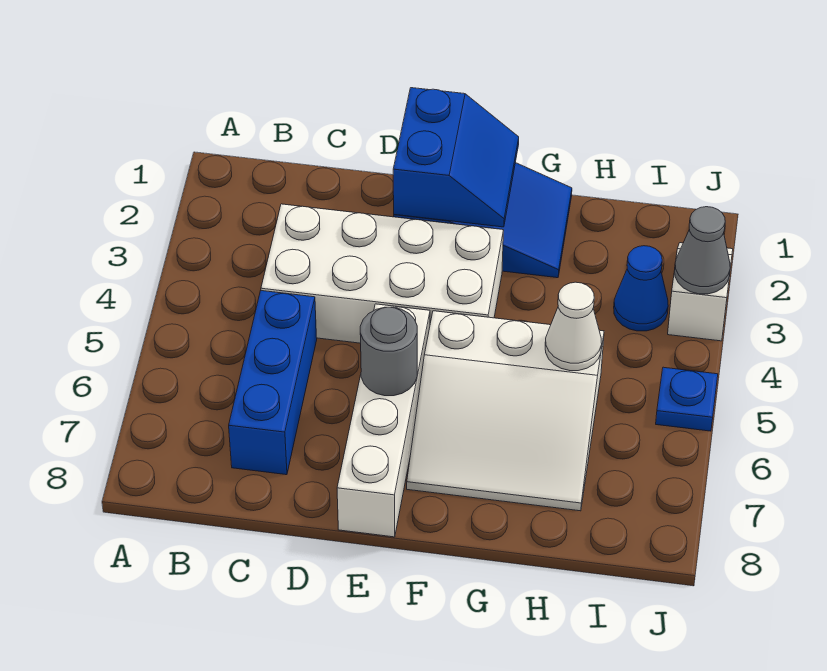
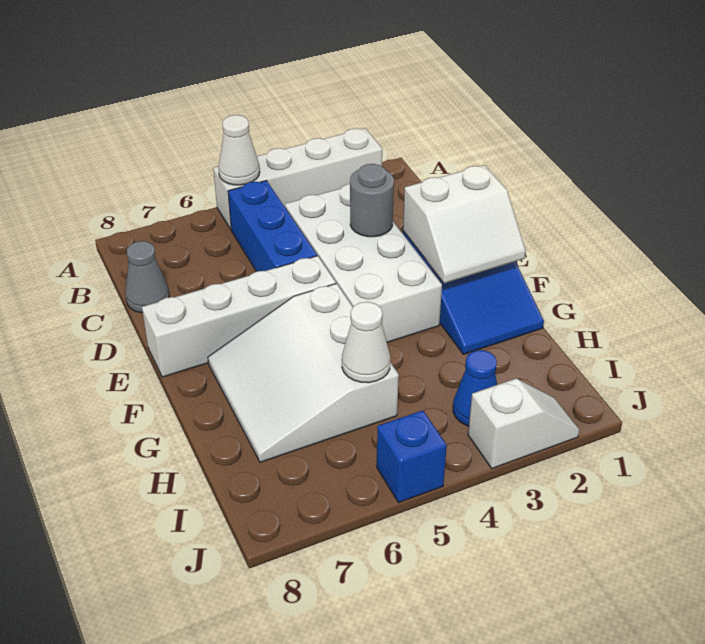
none -> white brick A2:A5 level 1
none -> white cone A5 level 2
blue brick C5:C7 level 1 -> blue brick B5:D5 level 1
blue slope E1:F2 level 2 top E -> white slope E1:F2 level 2 top E
grey round brick E6 level 2 -> grey round brick D3 level 2
grey cone J3 level 2 -> grey cone C8 level 1
blue plate J5 level 1 -> blue brick J5 level 1

